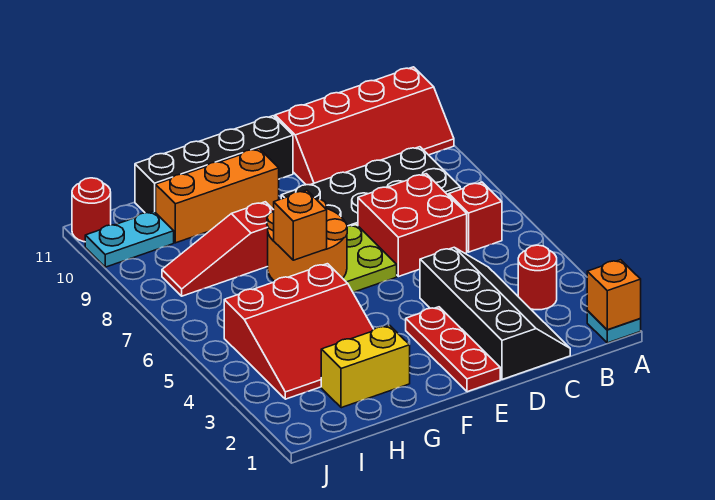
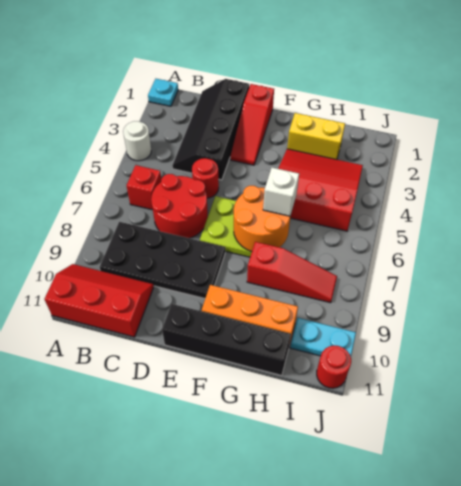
orange brick A1 level 2 -> none
none -> white round brick A4 level 1
red slope A10:D11 level 1 top 11 -> red slope A10:C11 level 1 top 11
red round brick B3 level 1 -> red round brick D5 level 1
red brick C6:D7 level 1 -> red round brick C6:D7 level 1
red plate E1:E3 level 1 -> red slope E1:E3 level 1 top 1
orange brick G6 level 3 -> white brick G6 level 3

